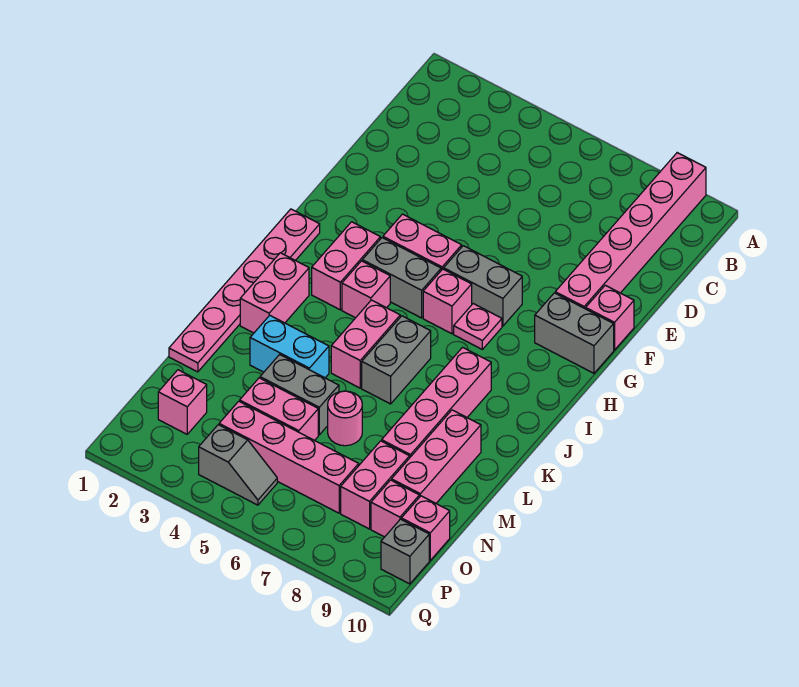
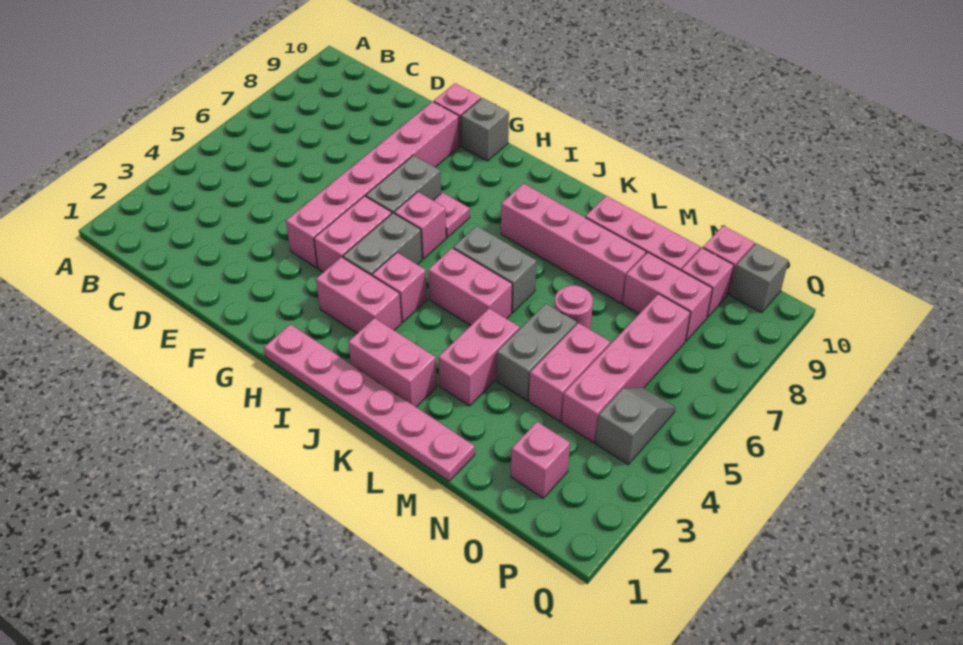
pink brick A9:F9 level 1 -> pink brick F4:F9 level 1
grey brick G9:G10 level 1 -> grey brick G10 level 1
cyan brick L3:L4 level 1 -> pink brick L3:L4 level 1

